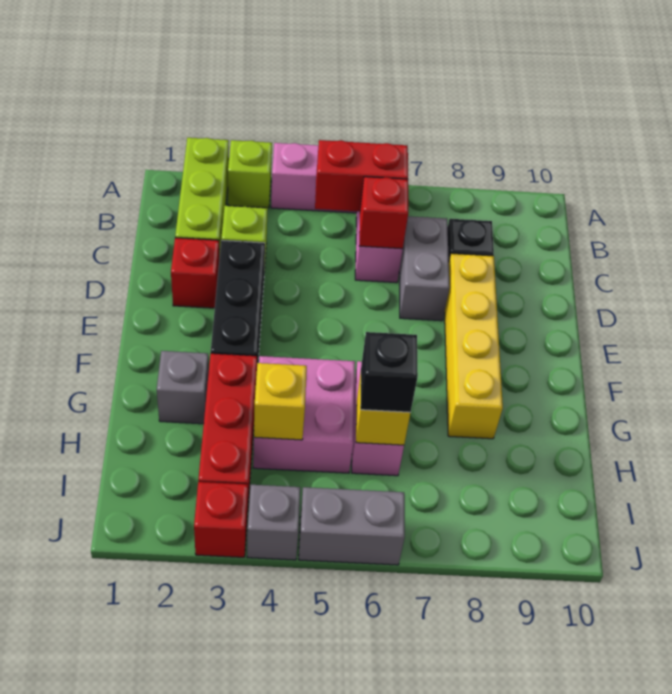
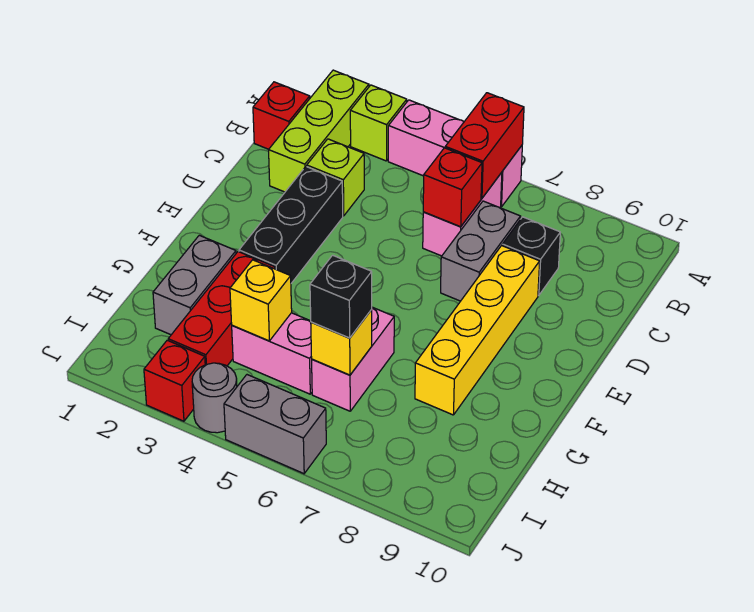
red brick B5:B6 level 2 -> red brick A6:B6 level 2
red brick D2 level 1 -> red brick B1 level 1
grey brick G2 level 1 -> grey brick G2:H2 level 1
pink brick G4:H5 level 1 -> pink brick H4:H5 level 1
grey brick J4 level 1 -> grey round brick J4 level 1

